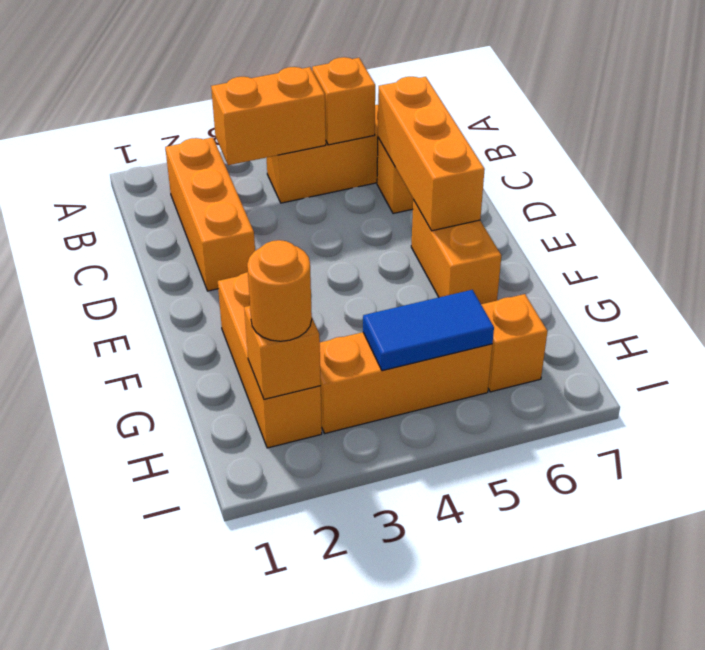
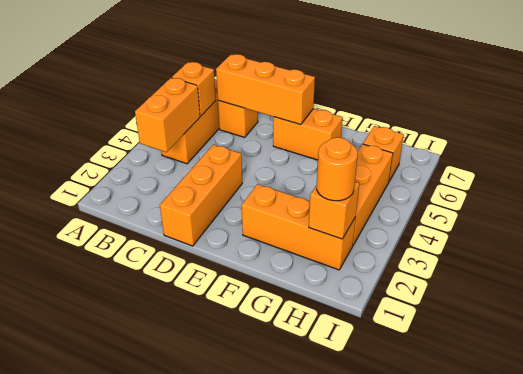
orange brick B2:D2 level 1 -> orange brick D1:D3 level 1
blue tile H4:H5 level 2 -> none

